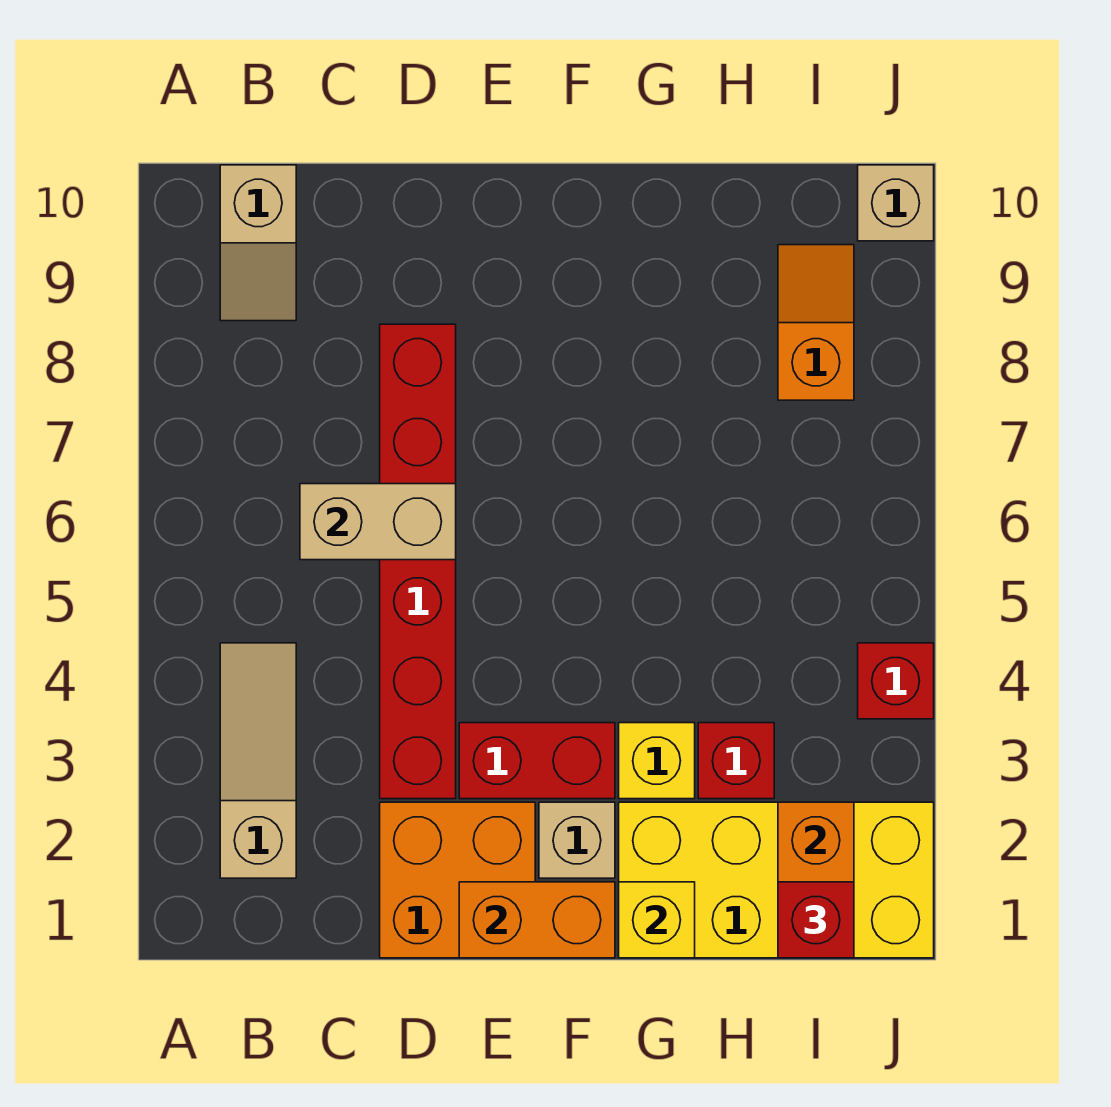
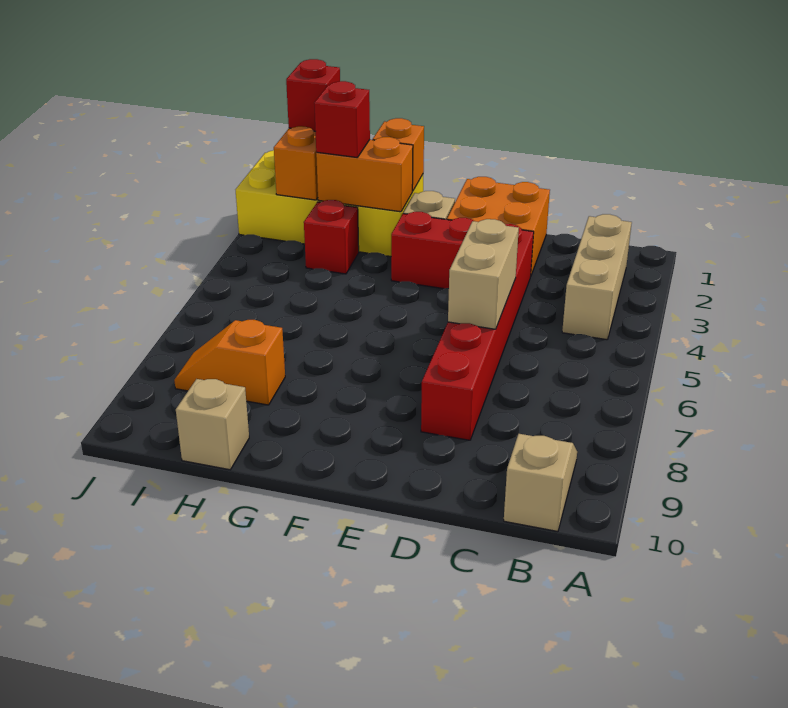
tan slope B2:B4 level 1 top 2 -> tan brick B2:B4 level 1
tan brick C6:D6 level 2 -> tan brick D5:D6 level 2
orange brick E1:F1 level 2 -> orange brick G2:H2 level 2
yellow brick G1 level 2 -> orange brick G1 level 2
yellow brick G3 level 1 -> none
orange slope I8:I9 level 1 top 8 -> orange slope H8:I8 level 1 top H
red brick J4 level 1 -> red brick H2 level 3
tan brick J10 level 1 -> tan brick H10 level 1

